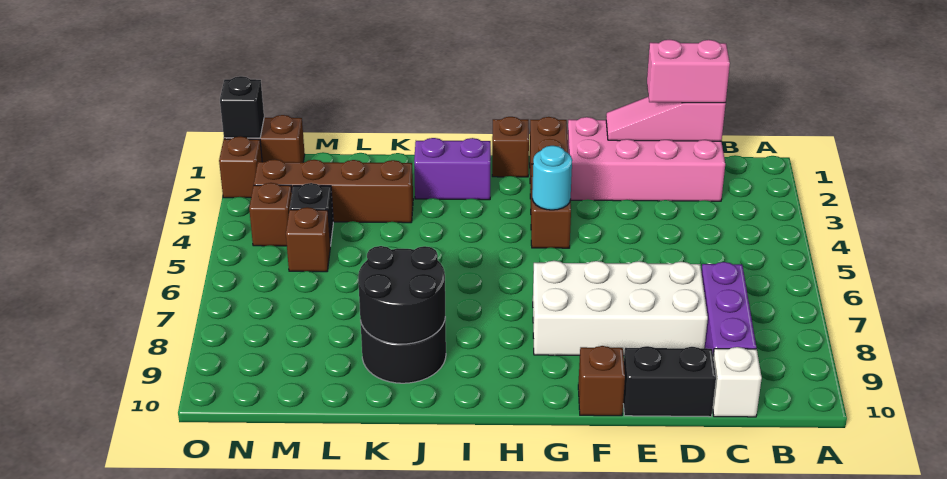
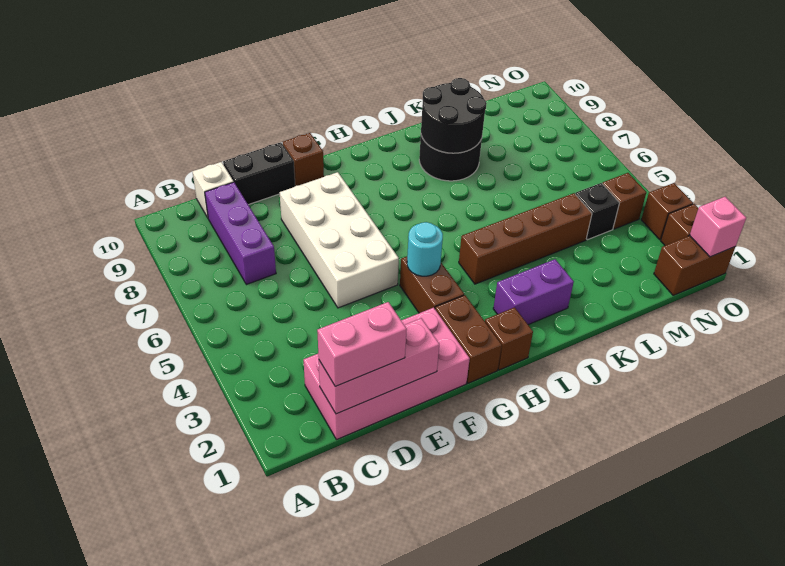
pink slope C1:E1 level 2 top C -> pink brick C1:E1 level 2
white brick D7:G8 level 1 -> white brick E5:F8 level 1
brown brick K3:N3 level 1 -> brown brick I4:L4 level 1
brown brick M5 level 1 -> brown brick O3 level 1
black brick O1 level 2 -> pink brick O1 level 2

